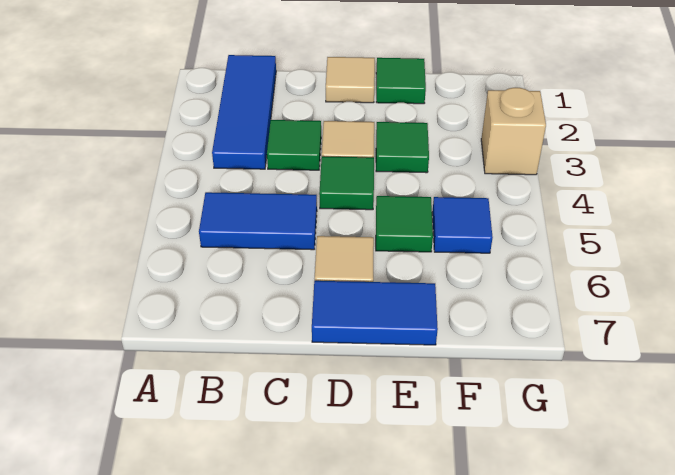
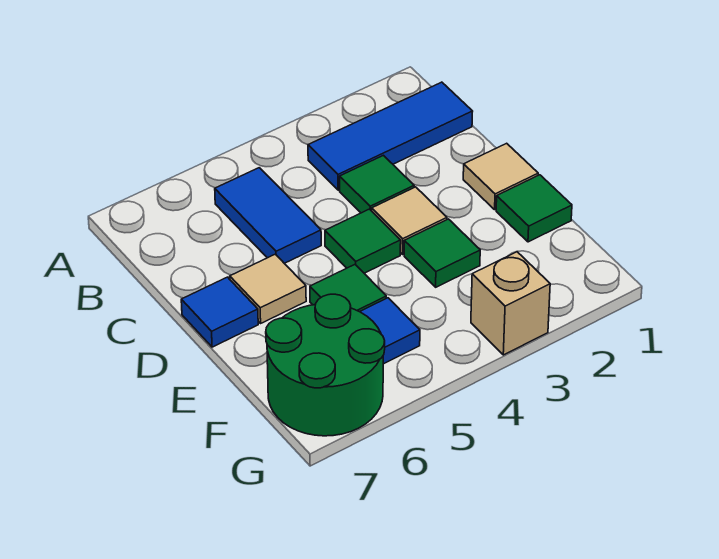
blue tile D7:E7 level 1 -> blue tile D7 level 1
none -> green round brick F6:G7 level 1

